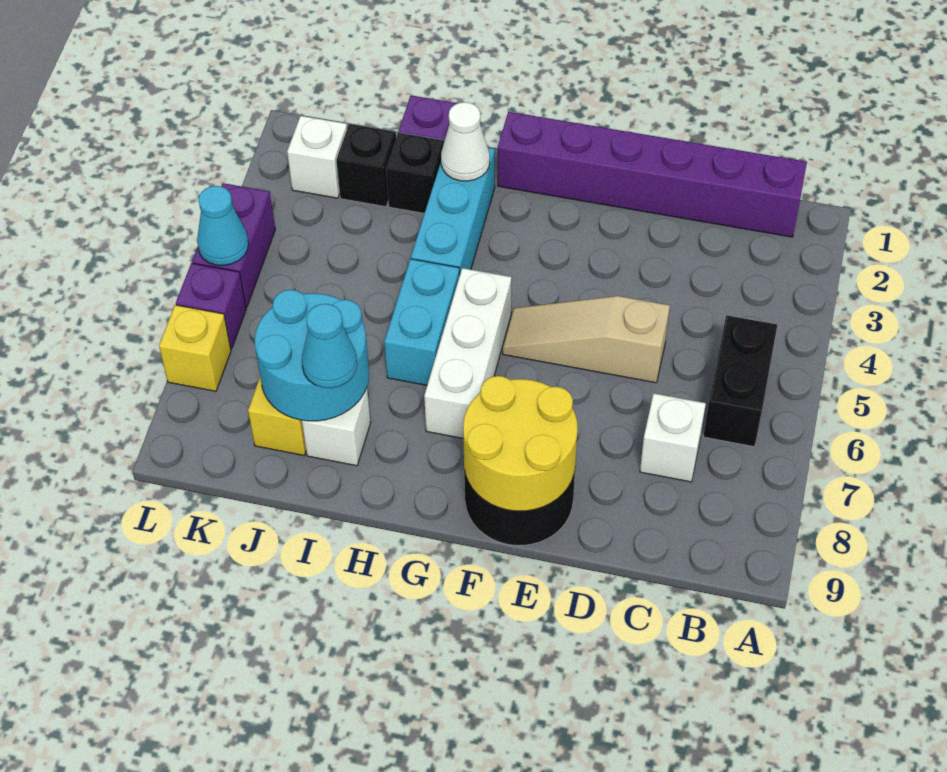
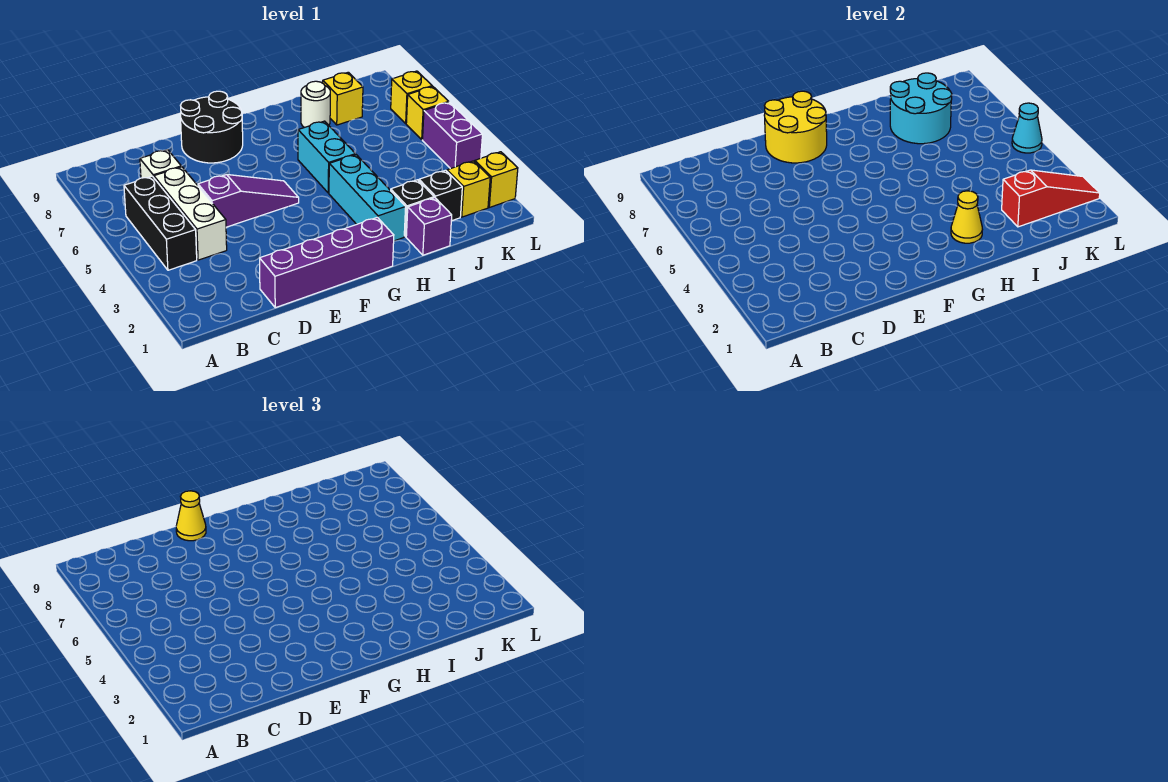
purple brick B1:G1 level 1 -> purple brick D1:G1 level 1
black brick B5:B6 level 1 -> black brick B4:B6 level 1
tan slope D5:F5 level 1 top D -> purple slope D5:F5 level 1 top D
none -> yellow cone E9 level 3
white brick G5:G7 level 1 -> white brick C4:C6 level 1
white cone H2 level 2 -> yellow cone H2 level 2
white brick I8 level 1 -> white round brick I8 level 1
cyan cone I8 level 3 -> none
none -> red slope J2:L2 level 2 top J
white brick K2 level 1 -> yellow brick K2 level 1
none -> yellow brick L2 level 1
purple brick L6 level 1 -> yellow brick L6 level 1

